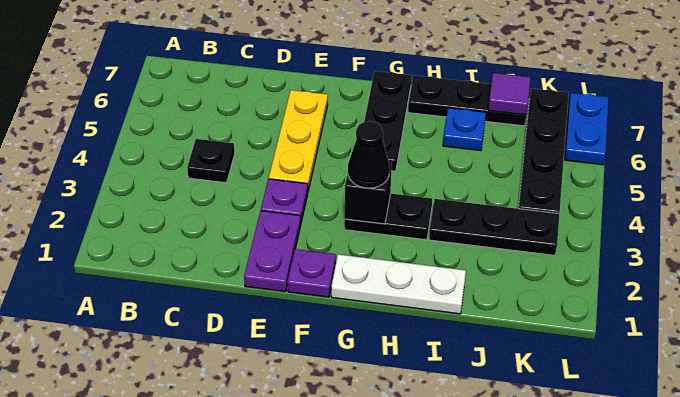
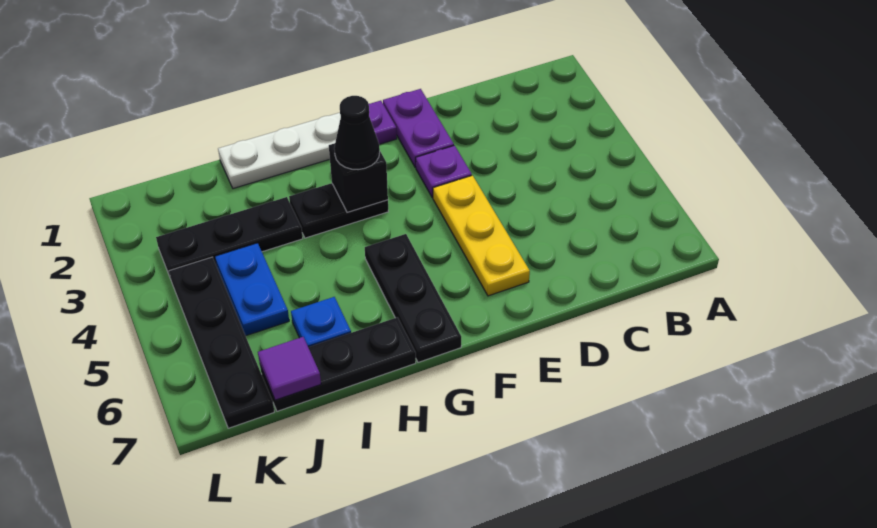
black plate C4 level 1 -> none
blue plate L6:L7 level 1 -> blue plate J4:J5 level 1

